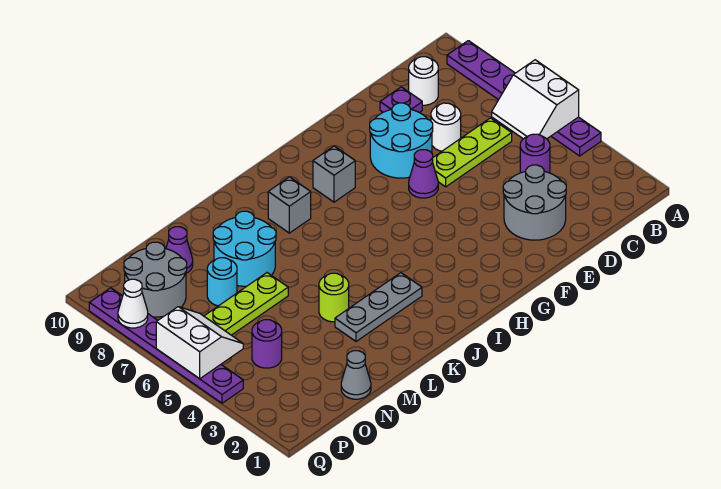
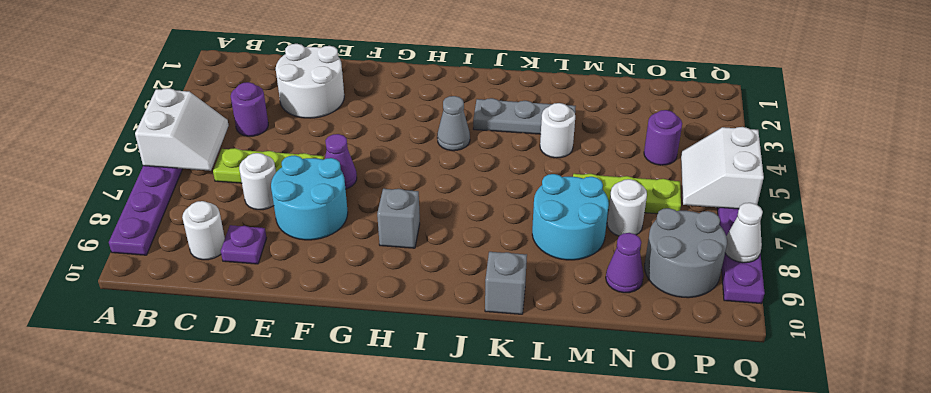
grey round brick D2:E3 level 1 -> white round brick D2:E3 level 1
grey brick J8 level 1 -> grey brick K10 level 1
lime round brick L4 level 1 -> white round brick L4 level 1
grey cone N1 level 1 -> grey cone I4 level 1
cyan round brick N7 level 1 -> white round brick N7 level 1

